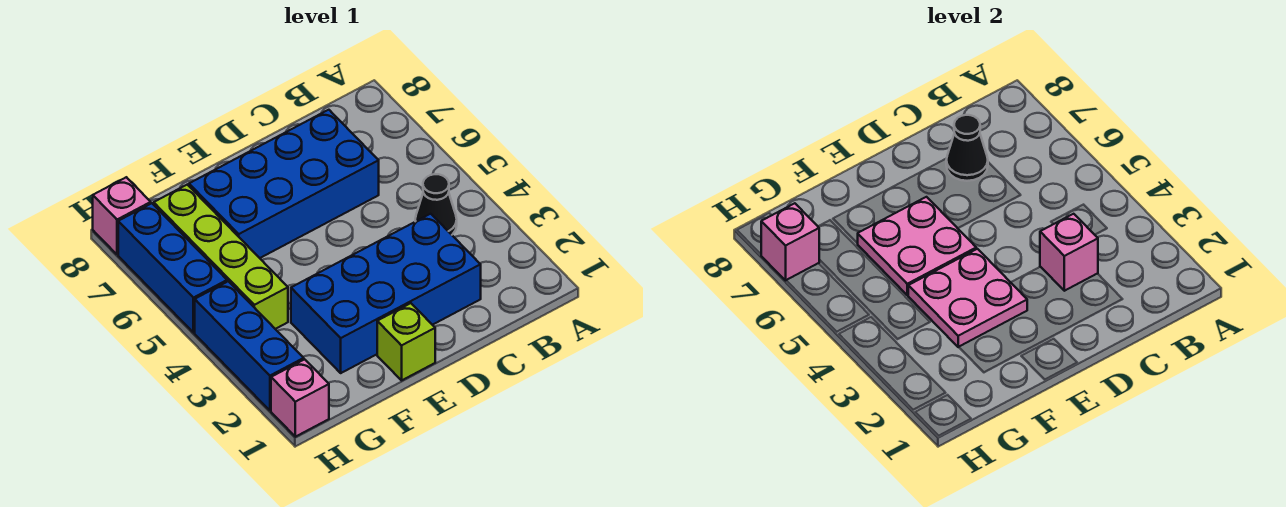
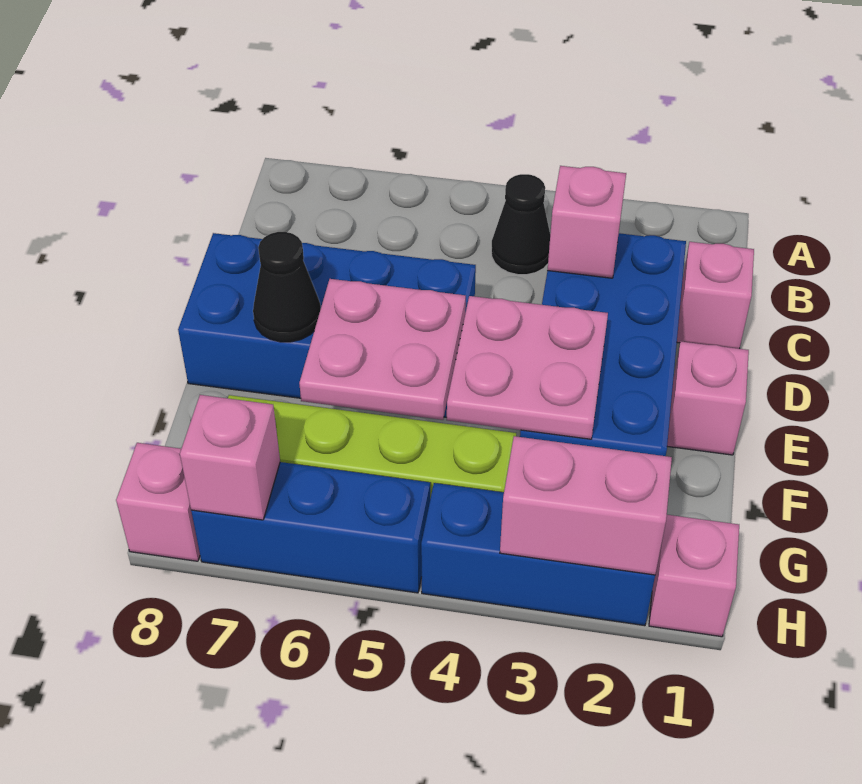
none -> pink brick C1 level 1
blue brick C6:F7 level 1 -> blue brick D5:E8 level 1
black cone C7 level 2 -> black cone E7 level 2
lime brick E1 level 1 -> pink brick E1 level 1
none -> pink brick H2:H3 level 2

